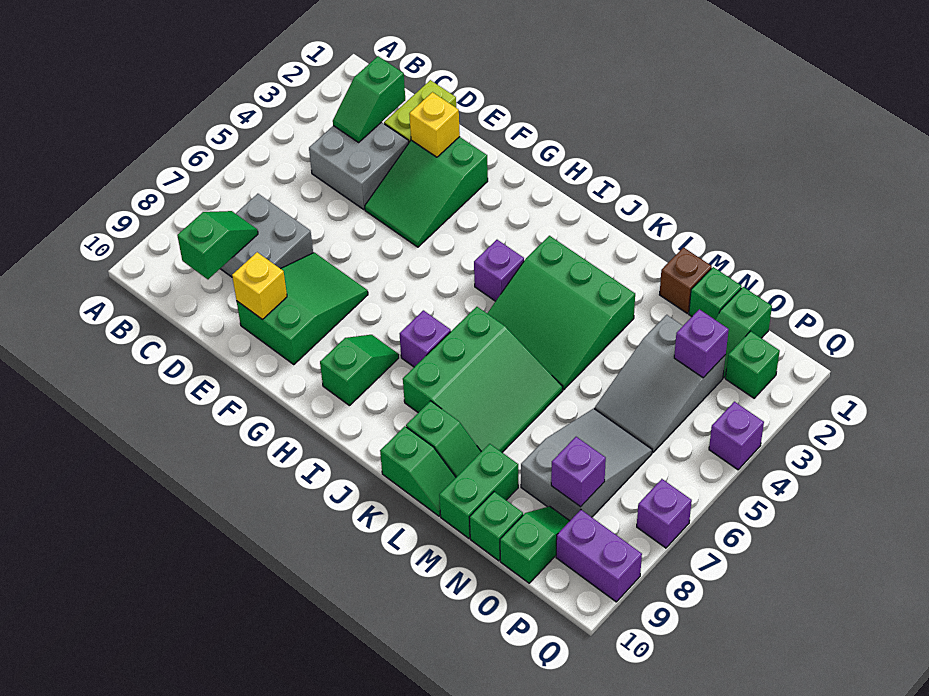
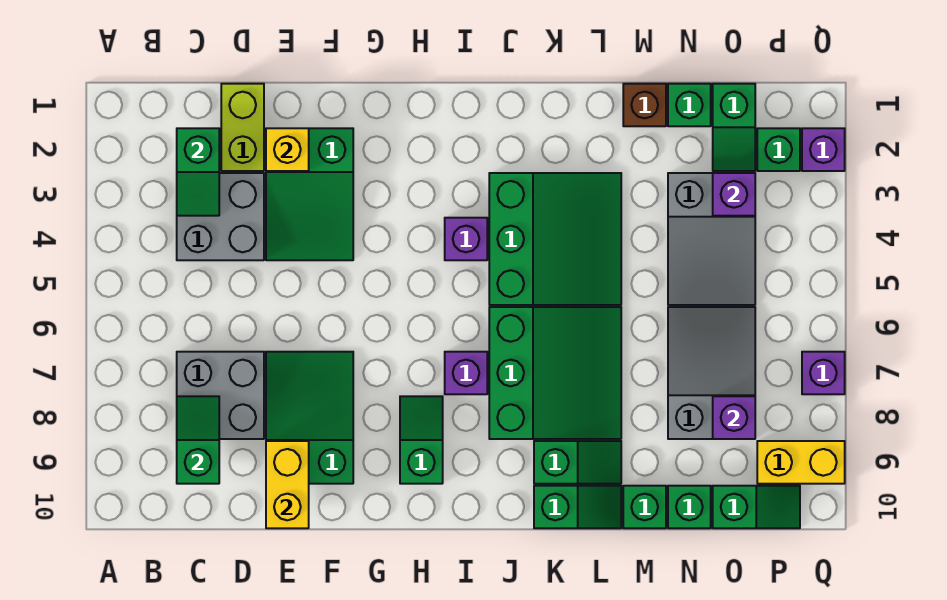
yellow brick E9 level 2 -> yellow brick E9:E10 level 2
green slope J3:L5 level 1 top 3 -> green slope J3:L5 level 1 top J
green brick M9:M10 level 1 -> green brick M10 level 1
green slope O9:O10 level 1 top 10 -> green slope O10:P10 level 1 top O
purple brick P9:Q9 level 1 -> yellow brick P9:Q9 level 1
purple brick Q4 level 1 -> purple brick Q2 level 1

